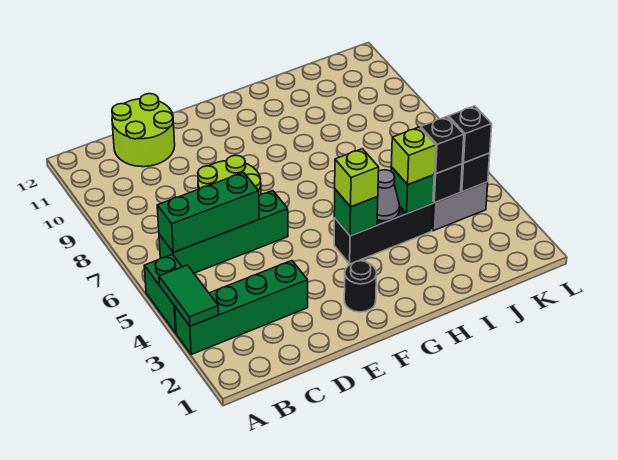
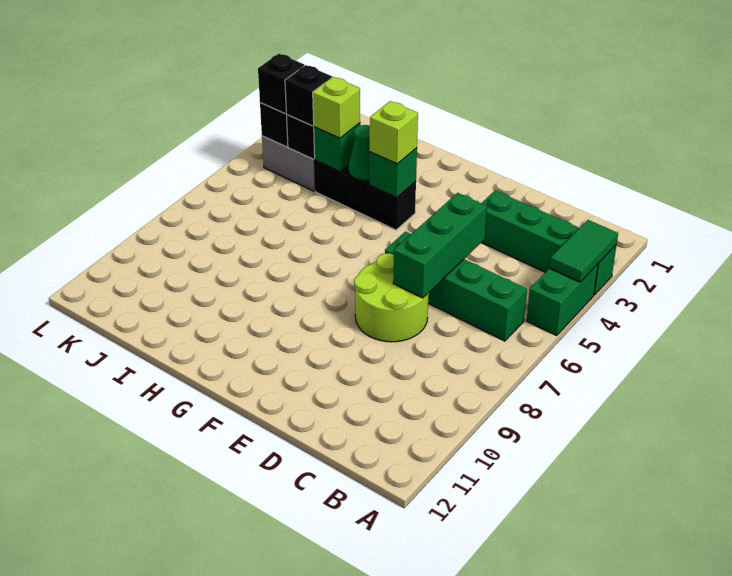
green brick B6:D6 level 2 -> green brick D5:D7 level 2
lime round brick C11:D12 level 1 -> none
black round brick F2 level 1 -> none
grey cone H4 level 2 -> green cone H4 level 2

